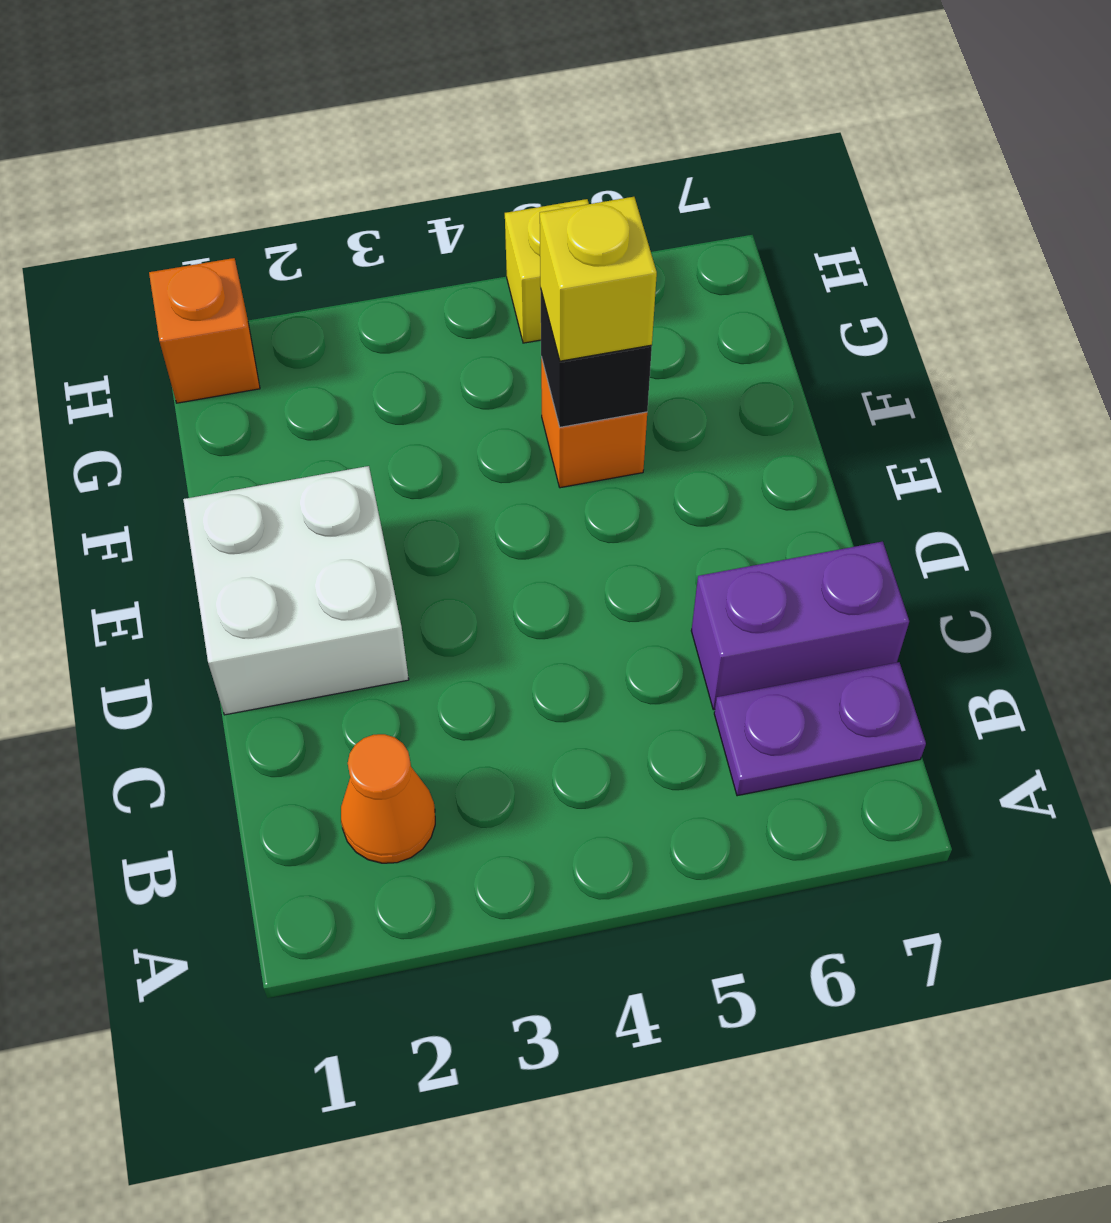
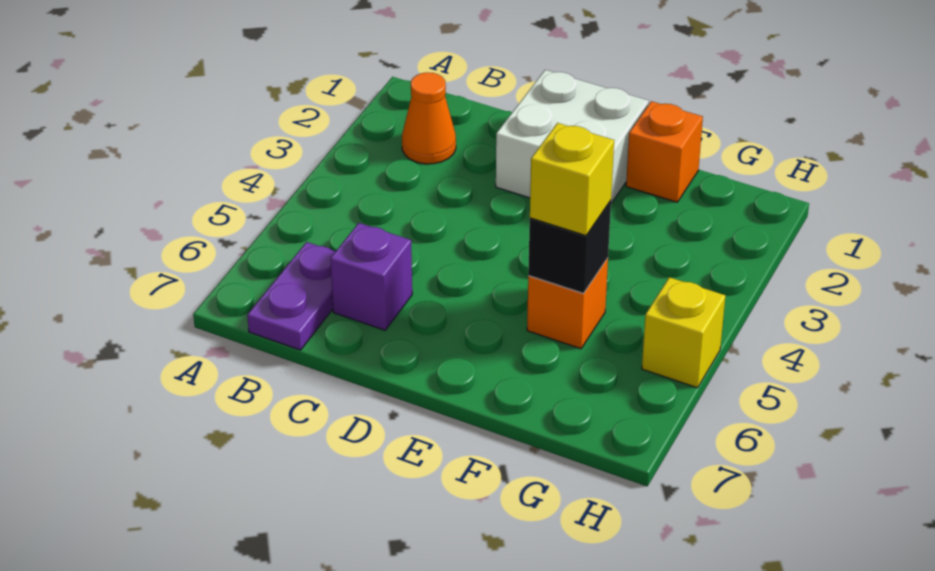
purple brick C6:C7 level 1 -> purple brick C6 level 1
orange brick H1 level 1 -> orange brick F1 level 1

